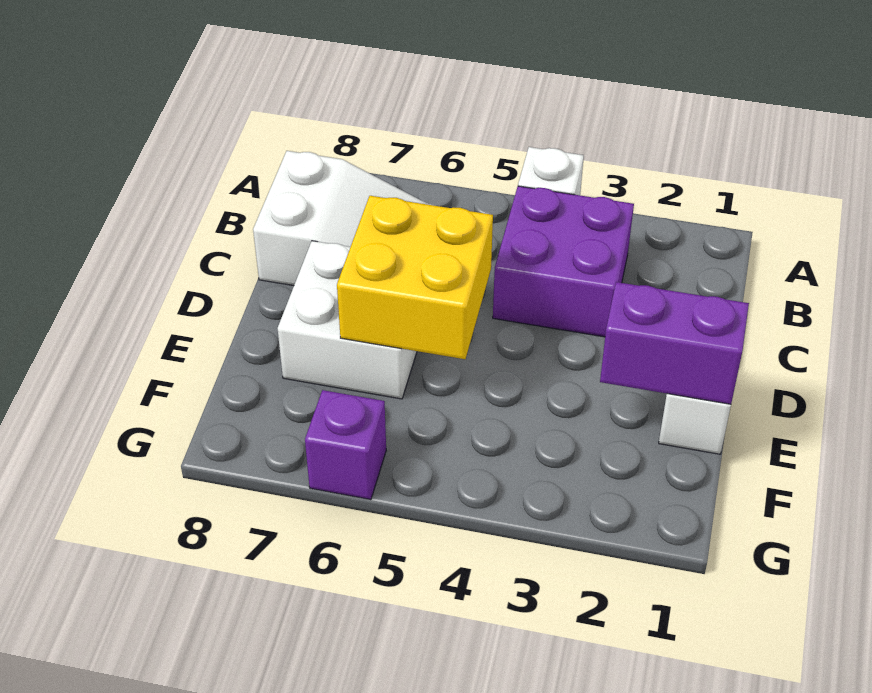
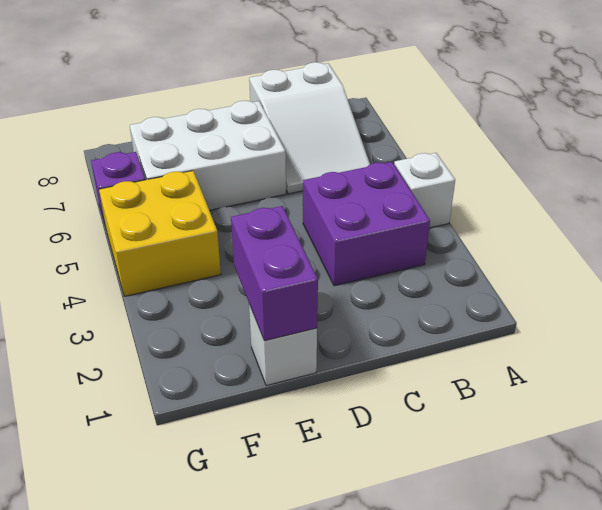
yellow brick D5:E6 level 2 -> yellow brick F4:G5 level 1
white brick D6:E7 level 1 -> white brick D6:F7 level 1

